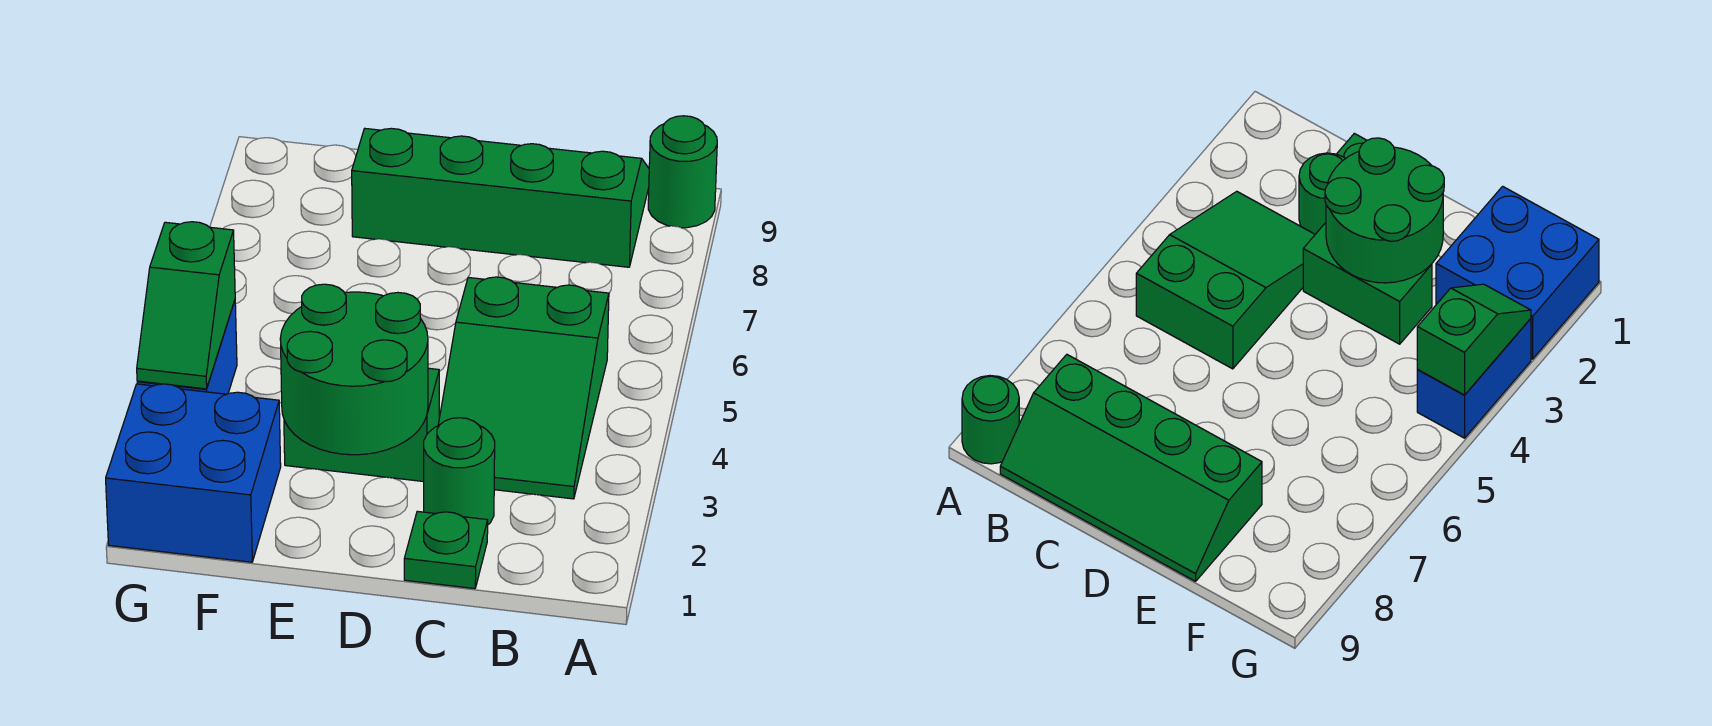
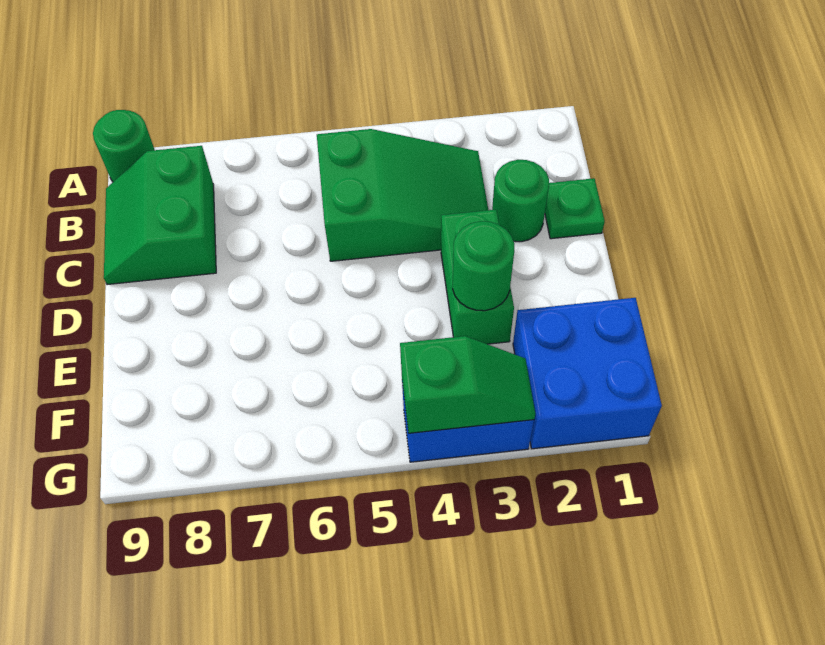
green slope B8:E9 level 1 top 8 -> green slope B8:C9 level 1 top 8
green round brick D2:E3 level 2 -> green round brick E3 level 2

